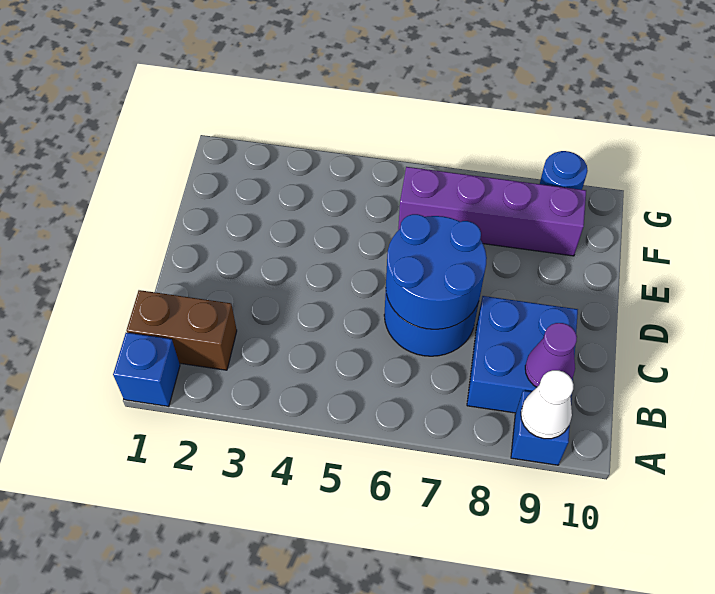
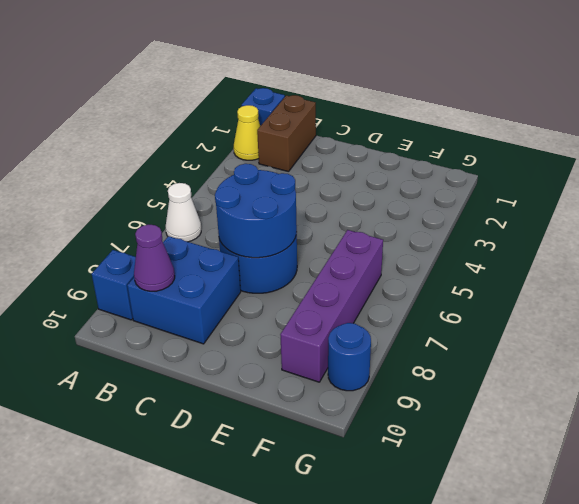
none -> yellow cone A2 level 1
white cone A9 level 2 -> white cone A6 level 1

